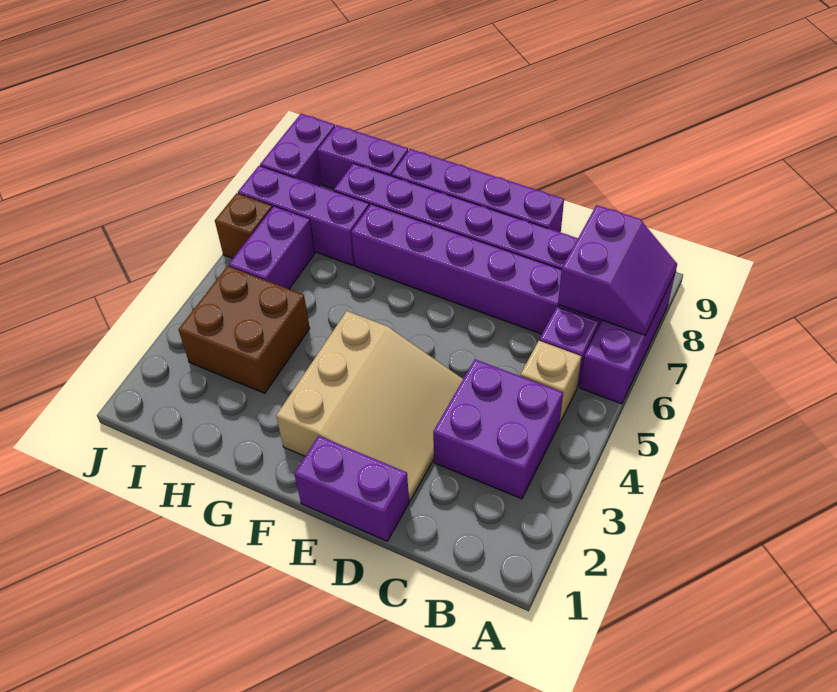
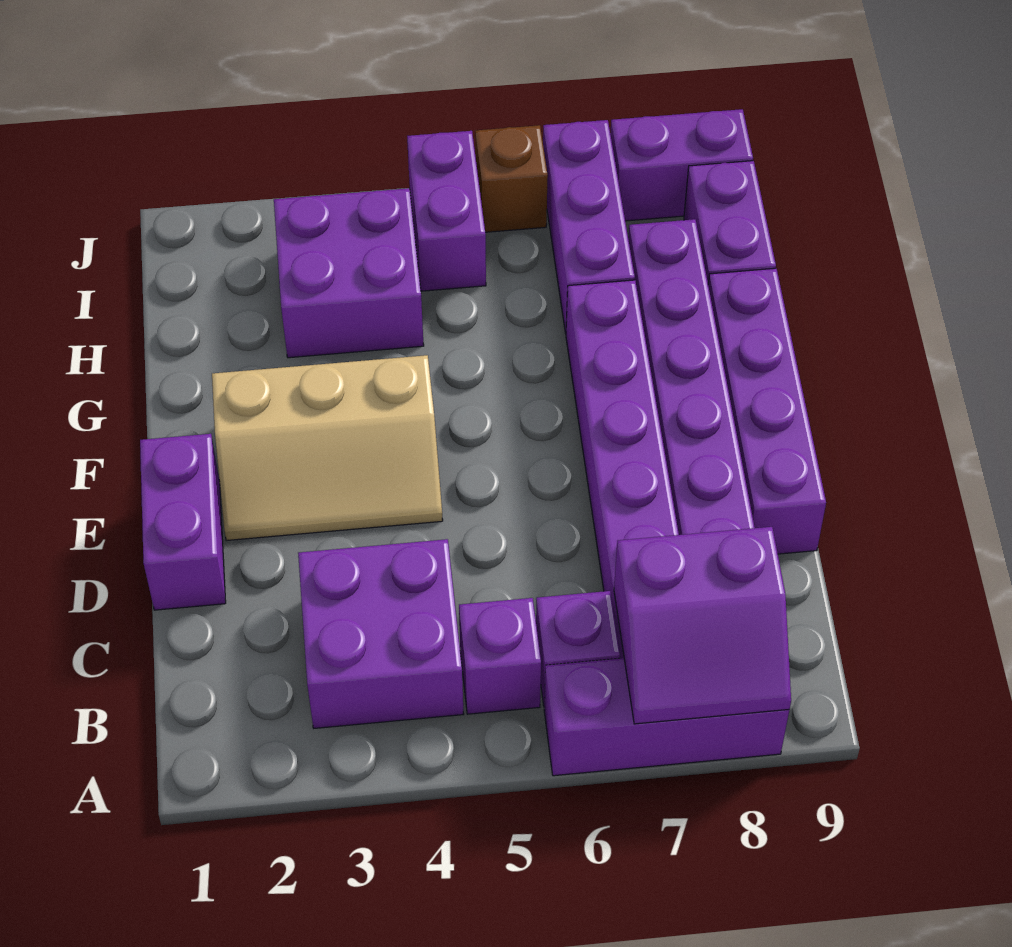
tan brick B5 level 1 -> purple brick B5 level 1
tan slope D2:F4 level 1 top F -> tan slope E2:F4 level 1 top F
brown brick H3:I4 level 1 -> purple brick H3:I4 level 1
purple brick I5:I6 level 1 -> purple brick I5:J5 level 1

